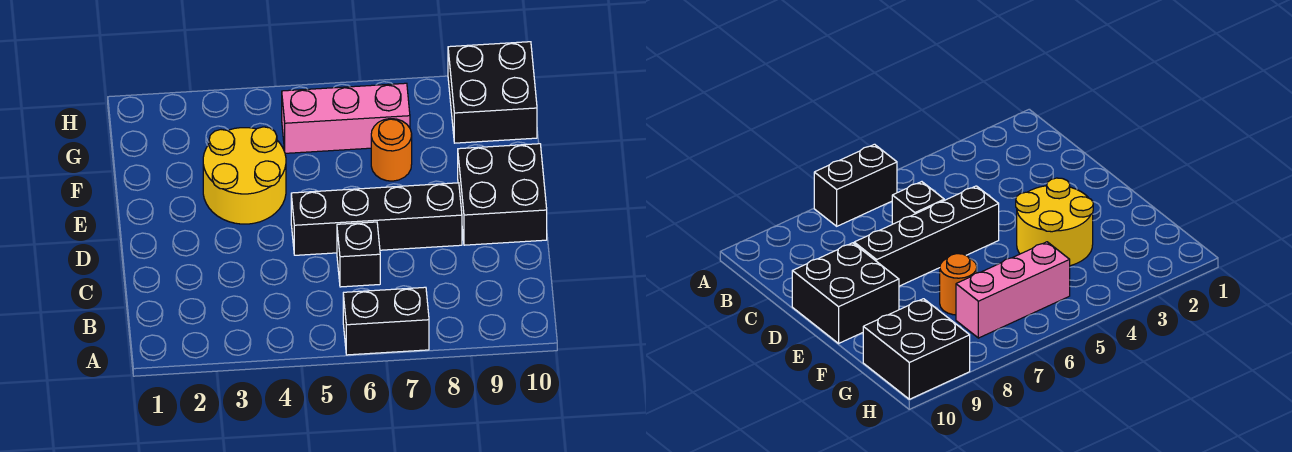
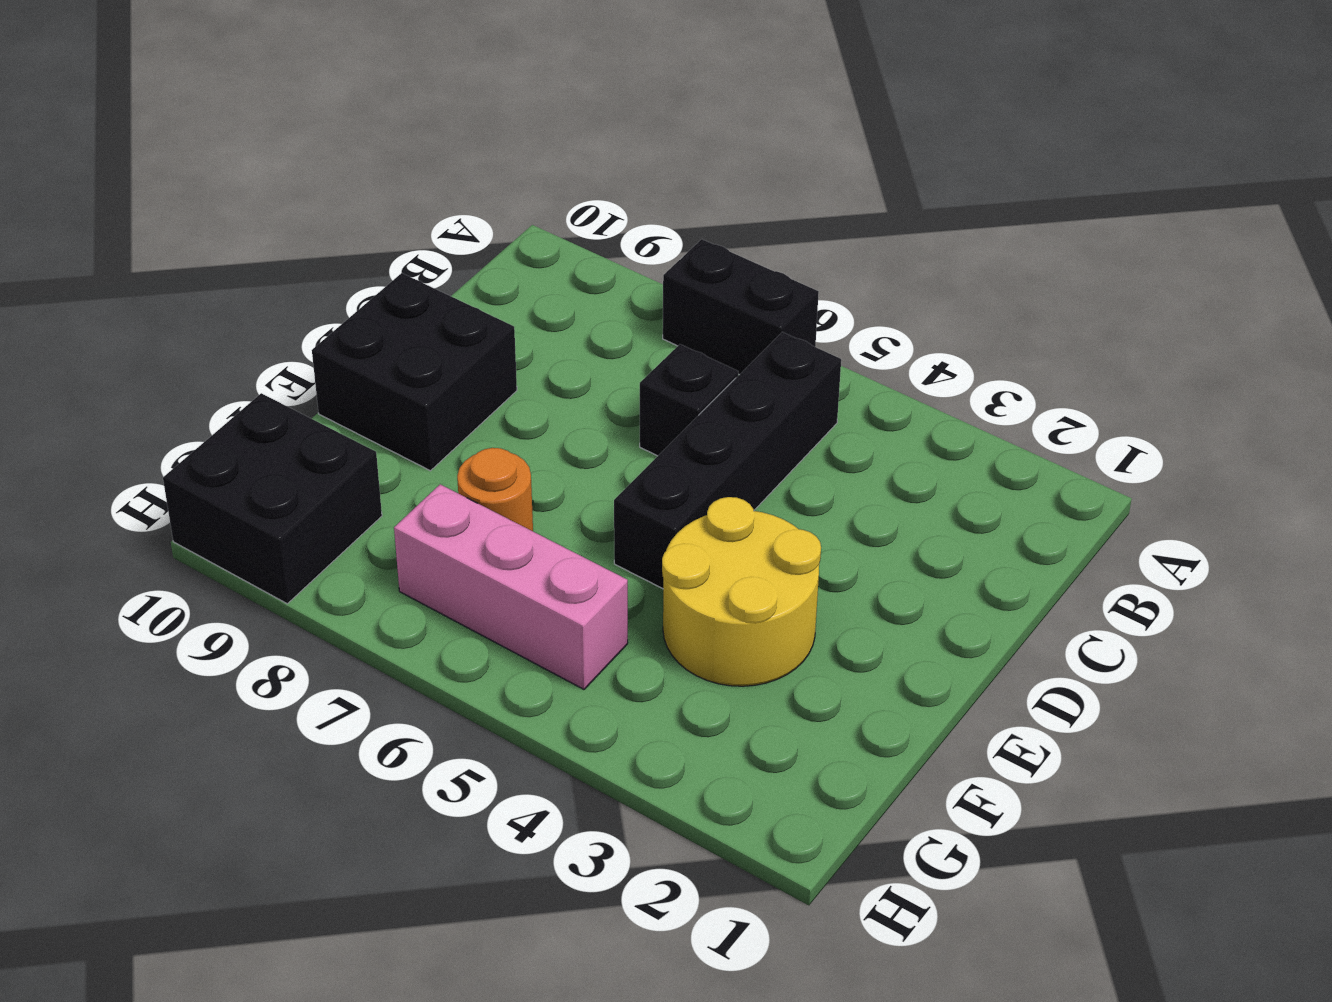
black brick D5:D8 level 1 -> black brick B5:E5 level 1

